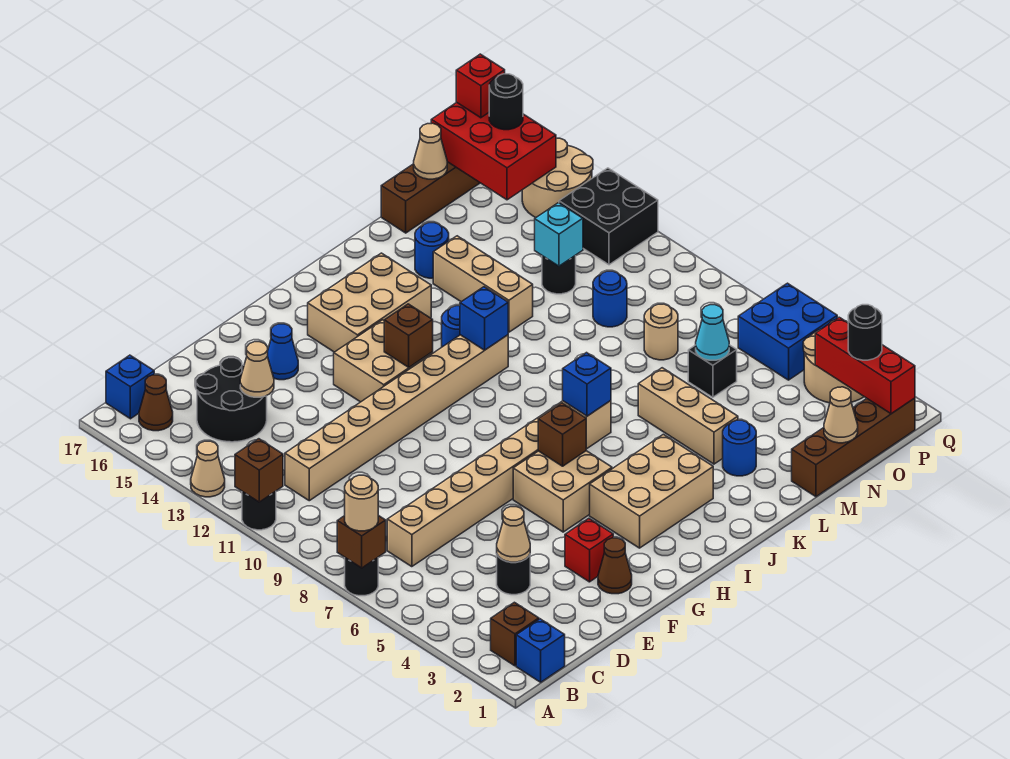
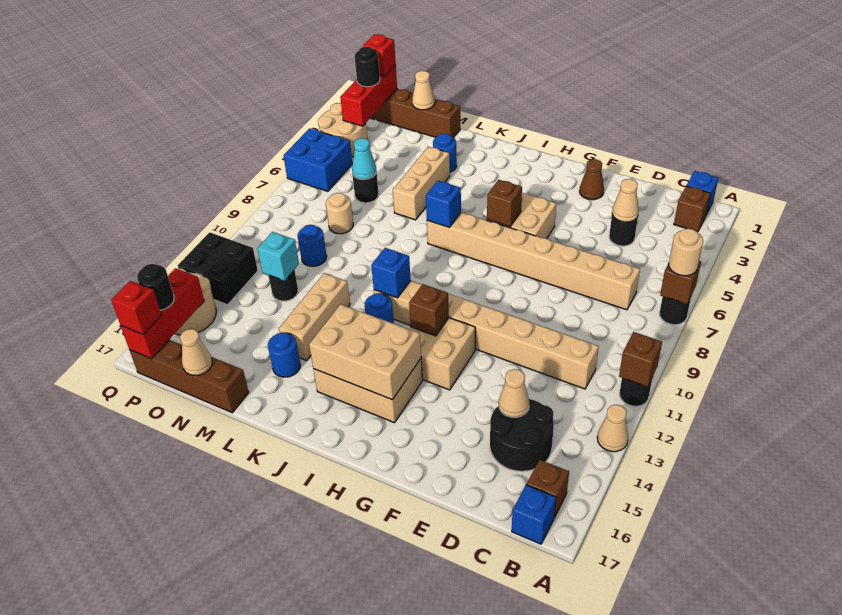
brown cone B16 level 1 -> brown brick B16 level 1
red brick F3 level 1 -> red brick P1 level 3
blue cone F15 level 1 -> none
tan brick H3:J4 level 1 -> tan brick H14:J15 level 2
black brick N6 level 1 -> black round brick N6 level 1
red brick O15:P17 level 2 -> red brick P15:P17 level 2

